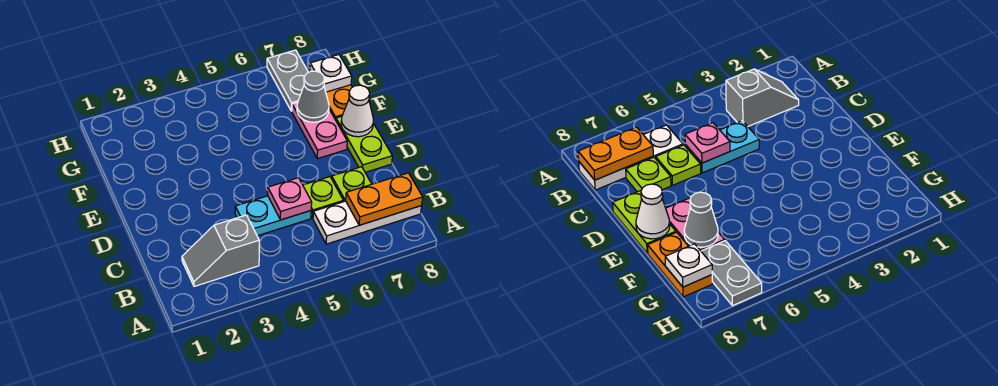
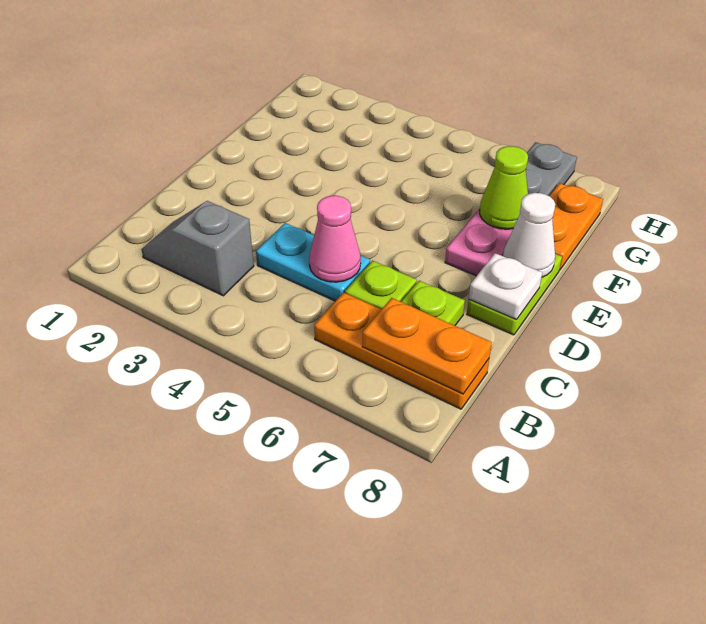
white plate B6:B8 level 1 -> orange plate B6:B8 level 1
pink plate C5 level 2 -> pink cone C5 level 2
grey cone F7 level 2 -> lime cone F7 level 2
white plate G8 level 2 -> white plate D8 level 2

